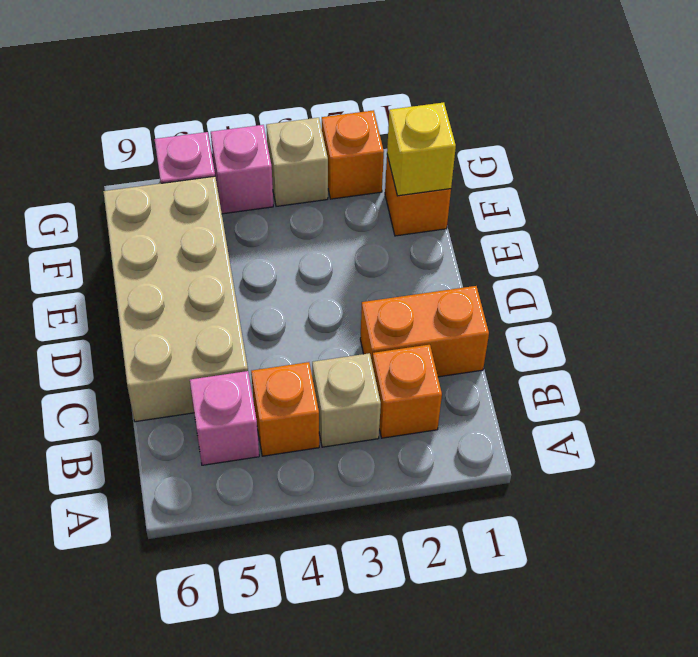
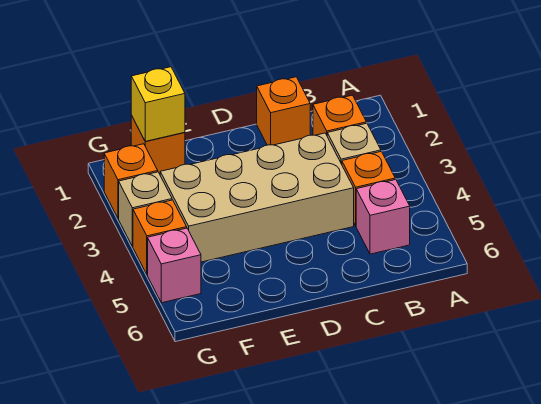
orange brick C1:C2 level 1 -> orange brick C1 level 1
tan brick C5:F6 level 1 -> tan brick C3:F4 level 1
pink brick G4 level 1 -> orange brick G4 level 1

